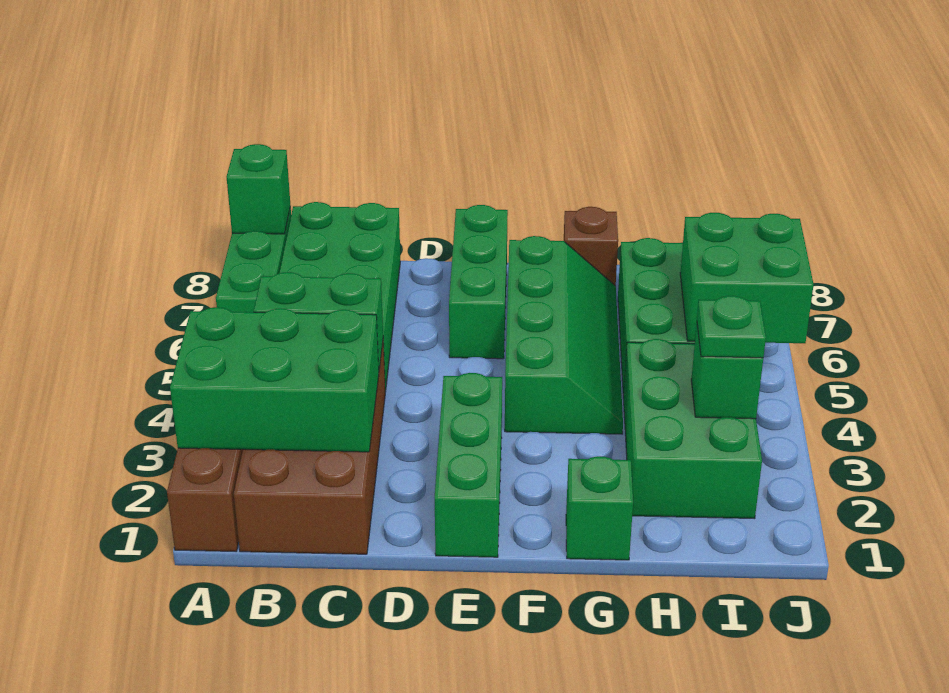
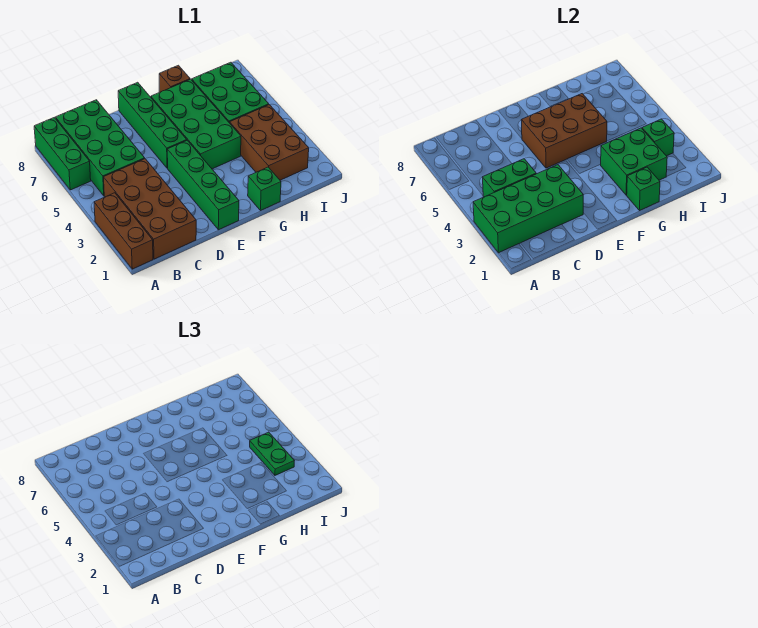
green brick A2:C3 level 2 -> green brick A2:D3 level 2
green brick A8 level 2 -> green brick G1 level 2
green brick E1:E3 level 1 -> green brick E1:E4 level 1
none -> brown brick E5:G6 level 2
green brick E6:E8 level 1 -> green brick E5:E8 level 1
green slope F4:G7 level 1 top F -> green brick F4:G7 level 1
green brick H2:I4 level 1 -> brown brick H2:I4 level 1
green plate I3 level 3 -> green plate I3:I4 level 3
green brick I5:J6 level 2 -> green brick G2:H3 level 2

